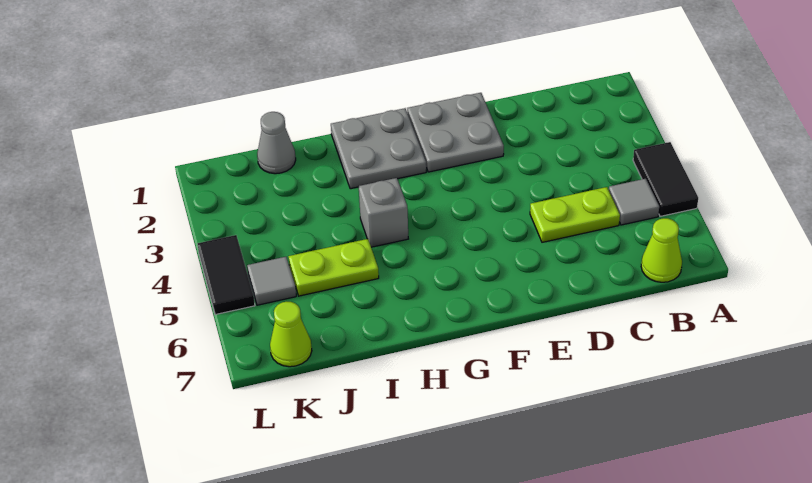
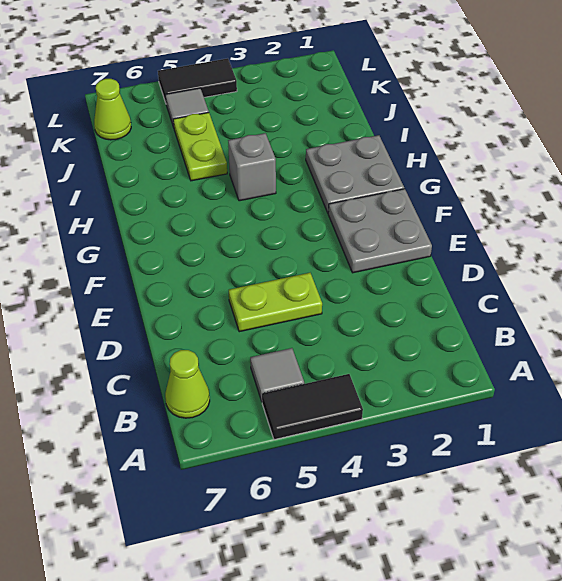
lime plate C5:D5 level 1 -> lime plate D4:D5 level 1
grey cone J1 level 1 -> none

